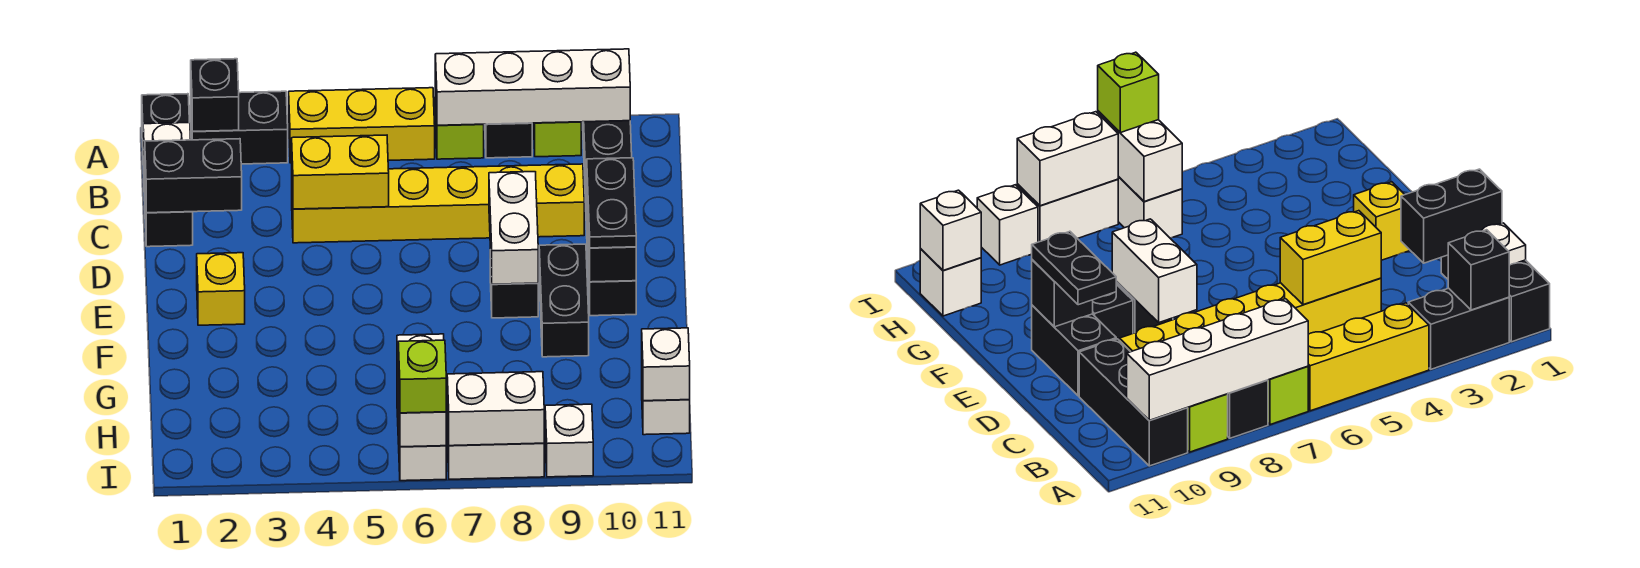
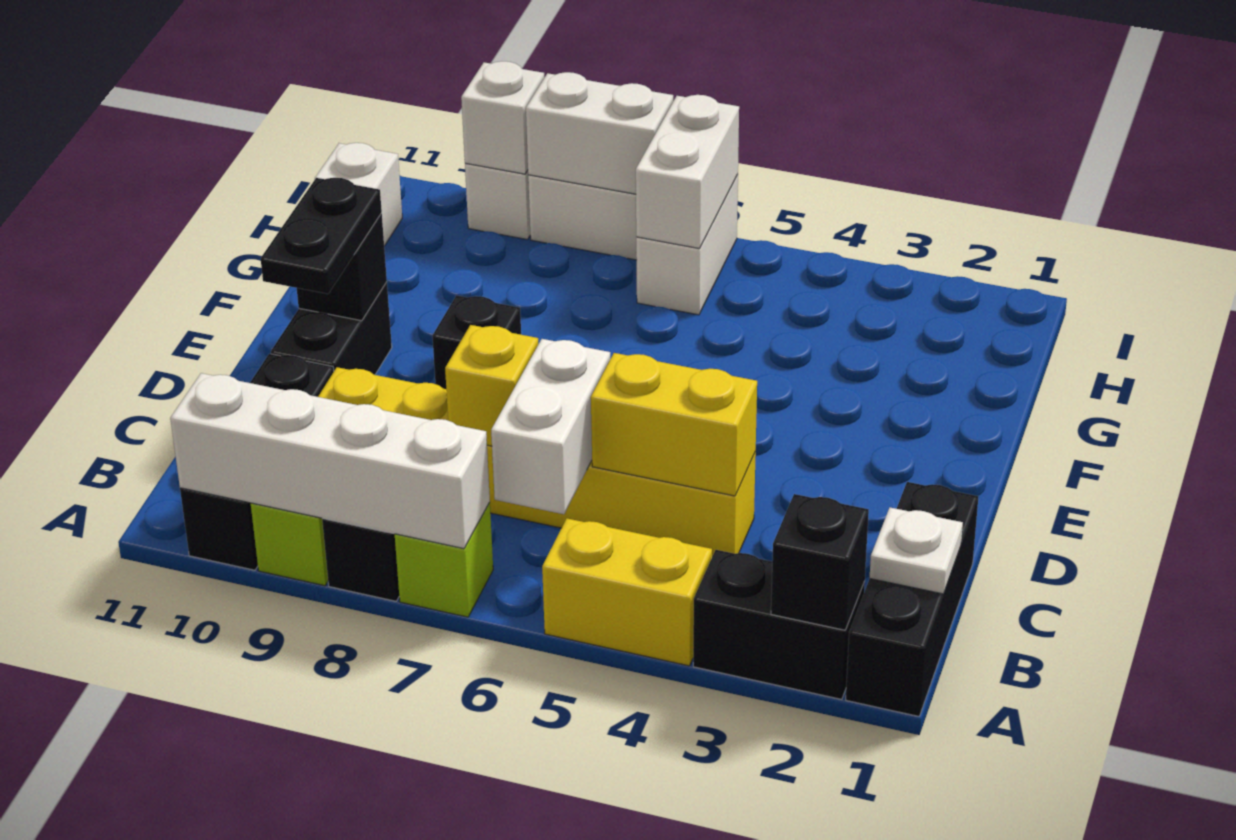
yellow brick A4:A6 level 1 -> yellow brick A4:A5 level 1
black brick C1:C2 level 2 -> none
white brick D8:E8 level 2 -> white brick B6:C6 level 2
yellow brick E2 level 1 -> yellow brick C7 level 2
black brick E9:F9 level 1 -> none
white brick H11 level 2 -> white brick I9 level 2
lime brick I6 level 3 -> none

